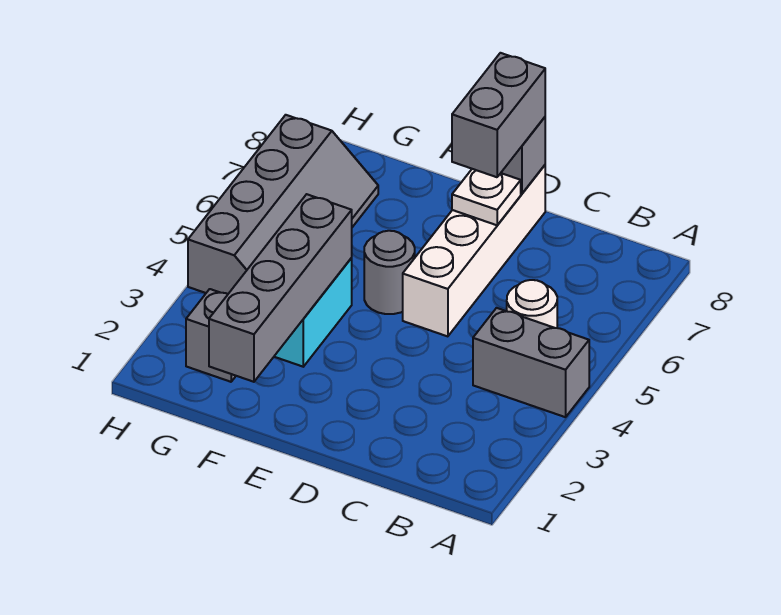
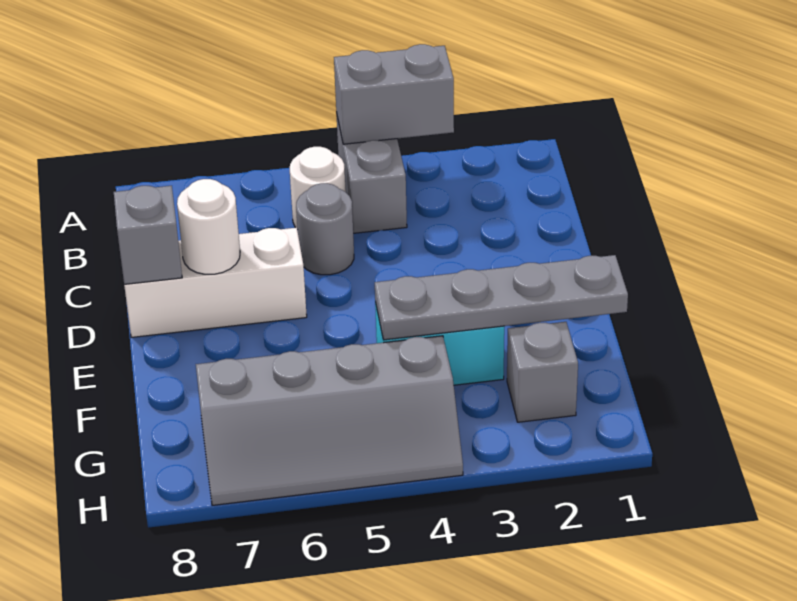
white brick D5:D8 level 1 -> white brick D6:D8 level 1
white plate D7 level 2 -> white round brick D7 level 2
grey brick D7:D8 level 3 -> grey brick A3:A4 level 2
grey round brick E5 level 1 -> grey round brick C5 level 1
grey brick F1:F4 level 2 -> grey plate F1:F4 level 2
grey slope G4:H7 level 1 top H -> grey slope G4:H7 level 1 top G

